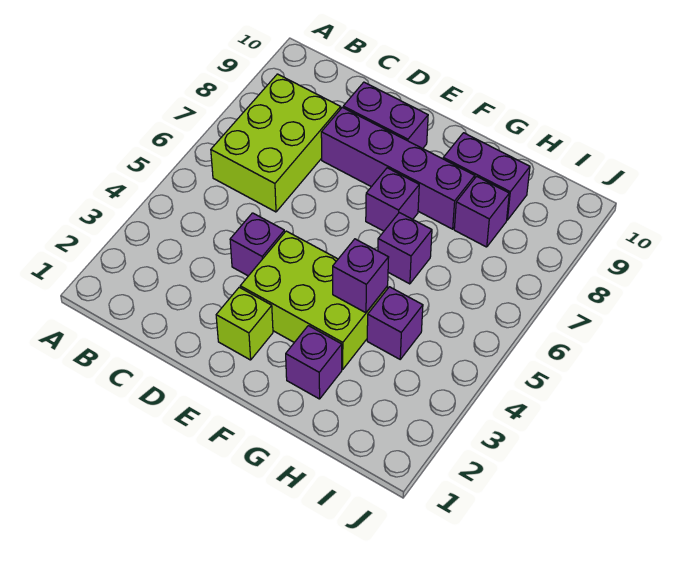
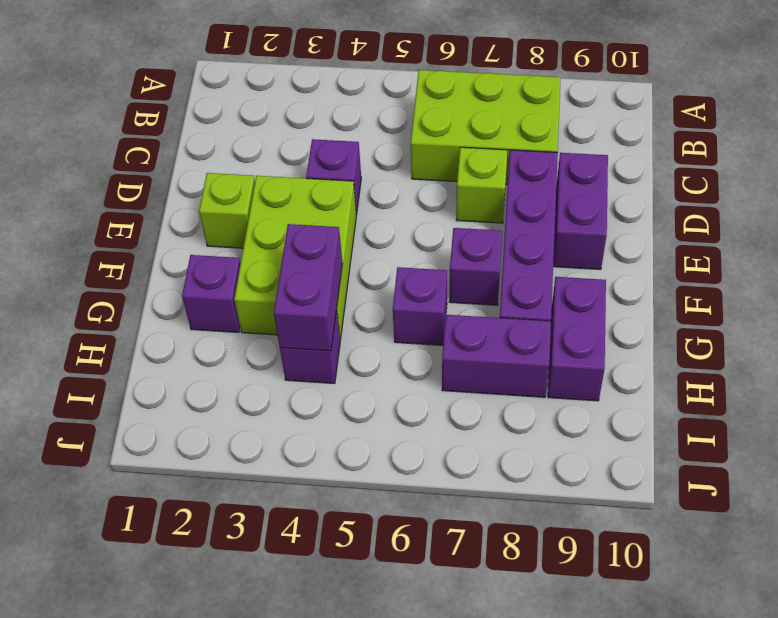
none -> lime brick D7 level 1
purple brick G4 level 2 -> purple brick G4:H4 level 2
purple brick H8 level 1 -> purple brick H7:H8 level 1

